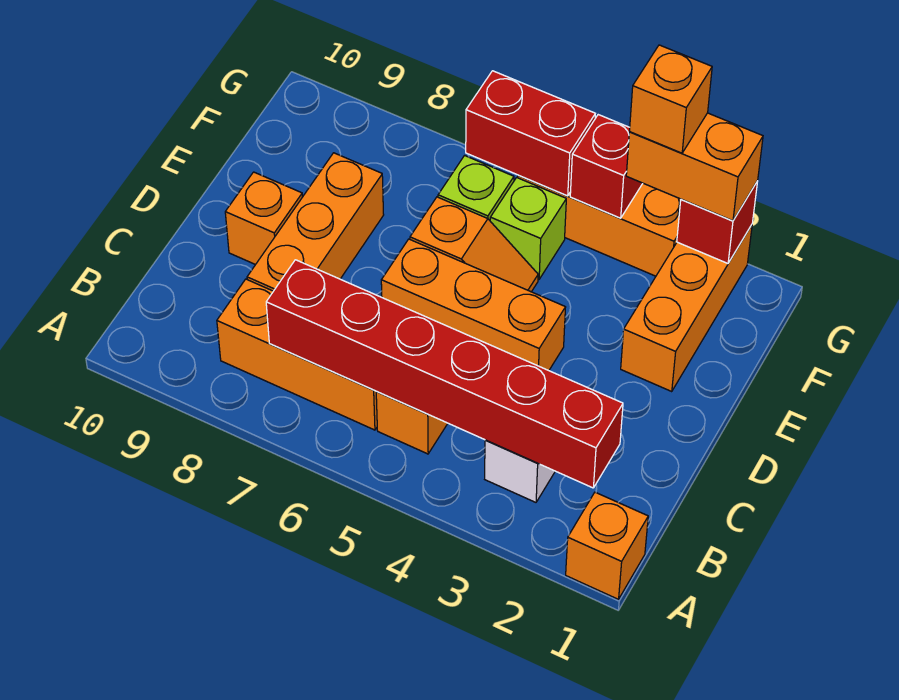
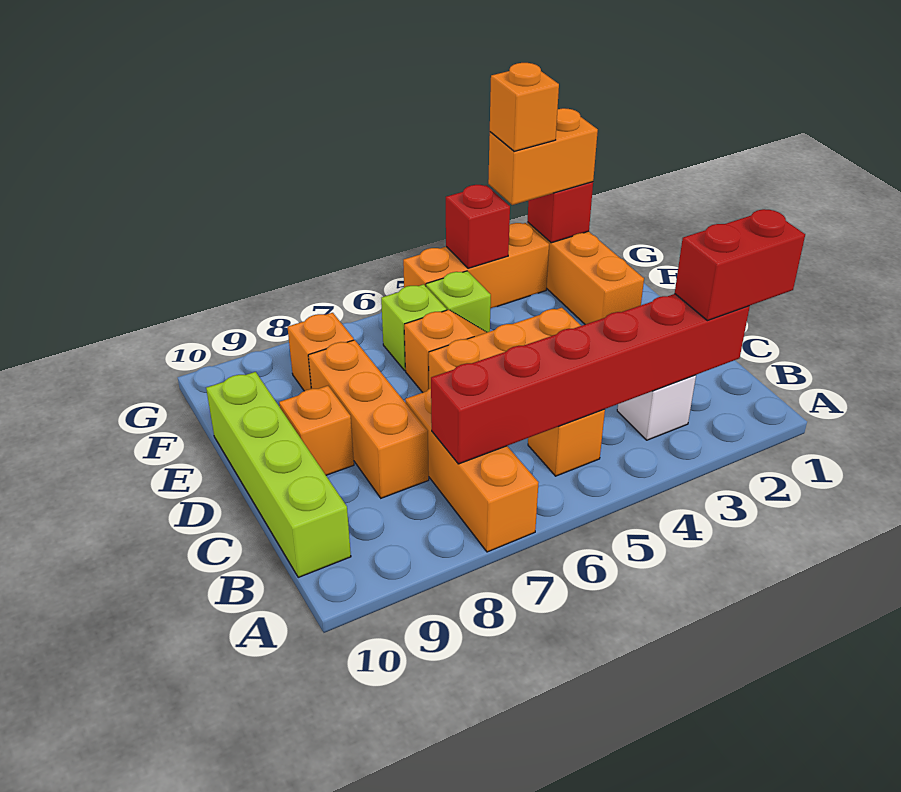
orange brick A1 level 1 -> orange brick F8 level 1
orange brick B6:B8 level 1 -> orange brick A7:C7 level 1
none -> lime brick B10:E10 level 1
red brick G5:G6 level 2 -> red brick B1:B2 level 3

